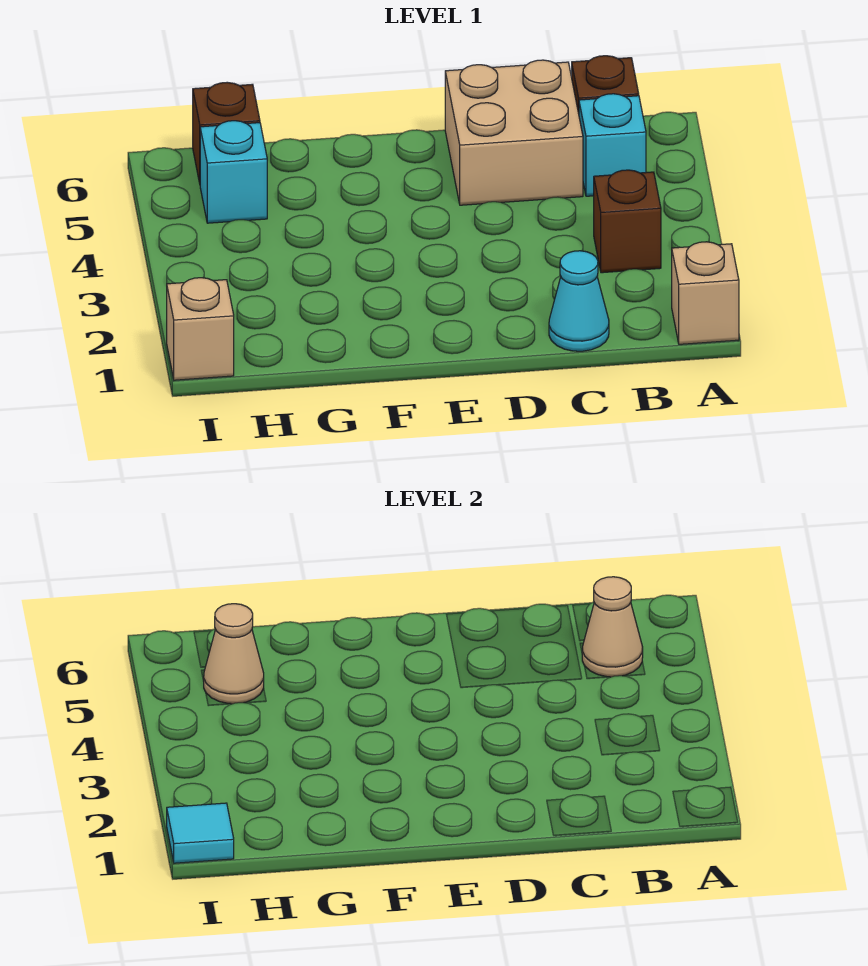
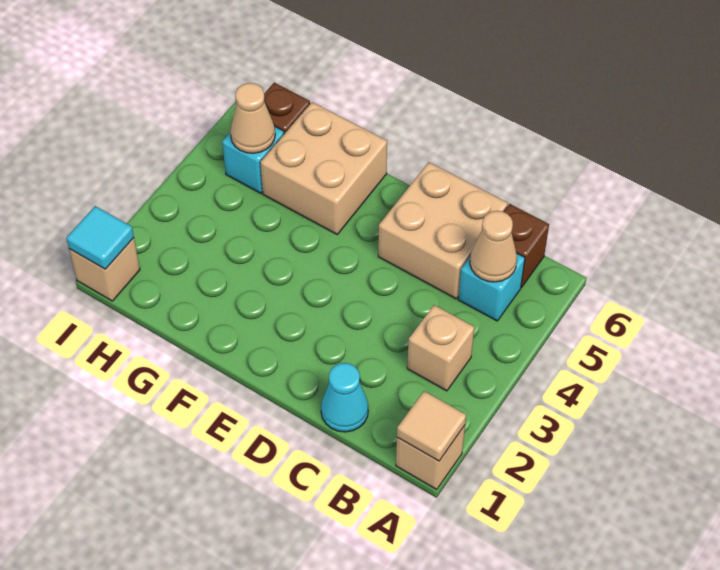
none -> tan tile A1 level 2
brown brick B3 level 1 -> tan brick B3 level 1
none -> tan brick F5:G6 level 1

